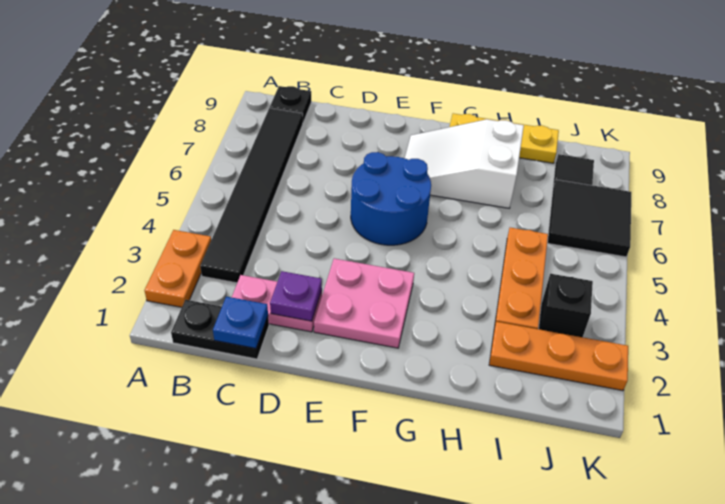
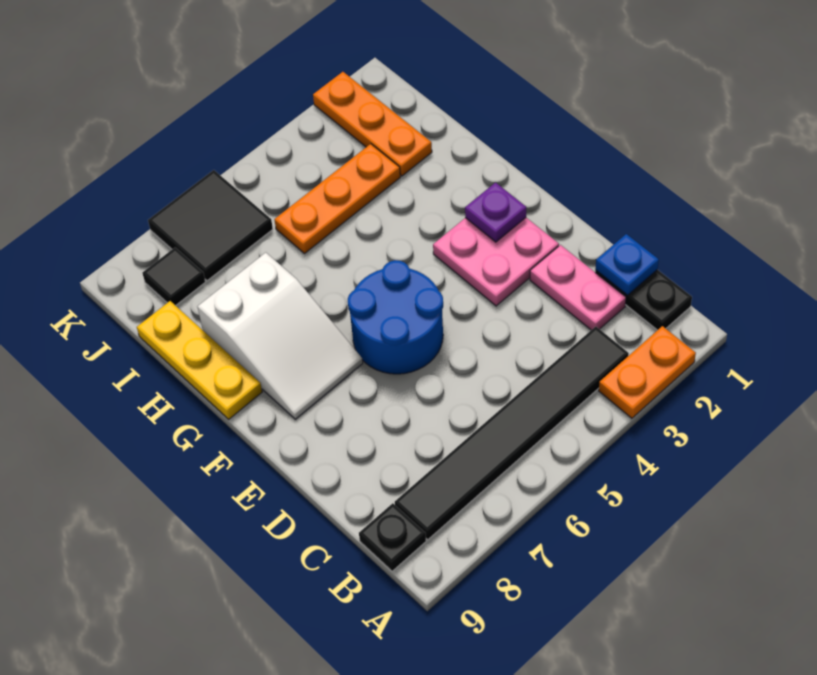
purple plate D2 level 2 -> purple plate F2 level 2
black brick J3 level 1 -> none

